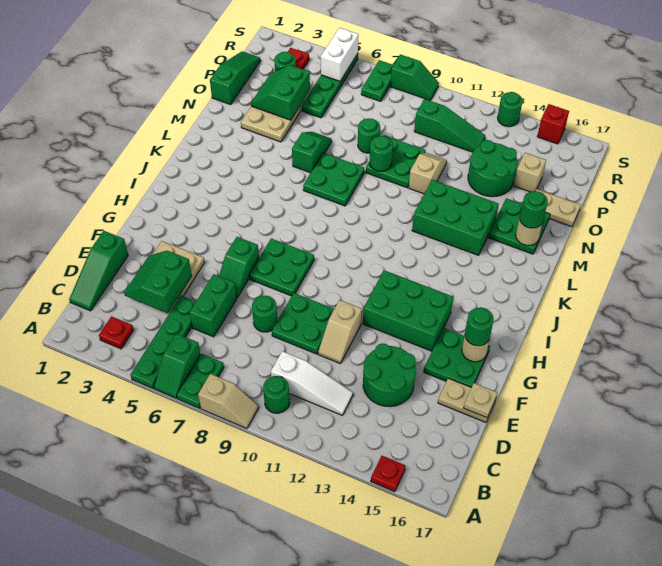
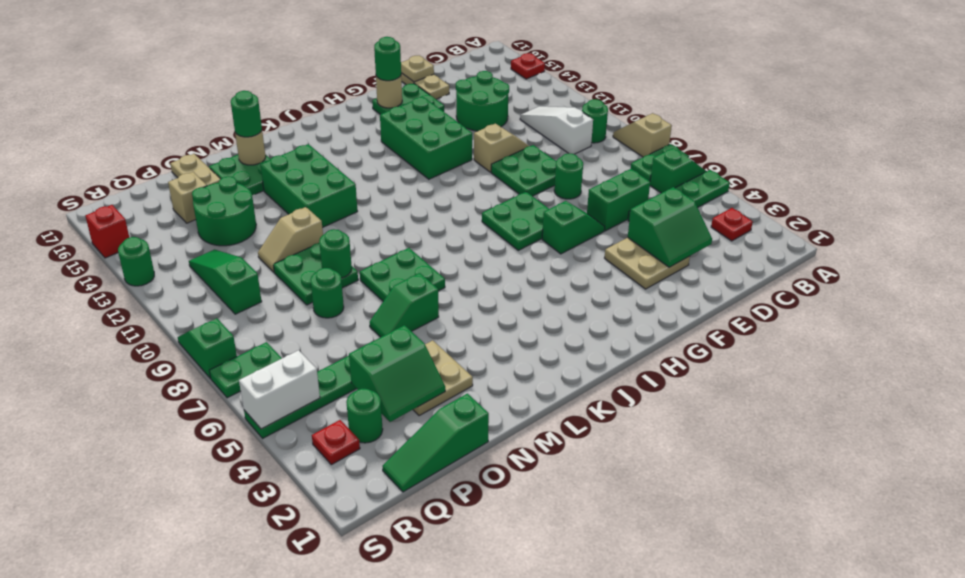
green slope C1:E1 level 1 top E -> none

